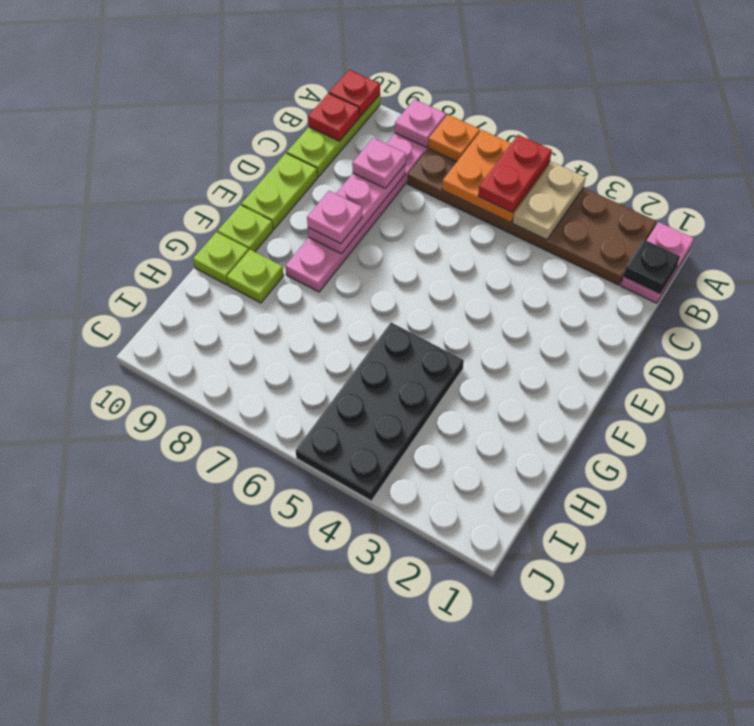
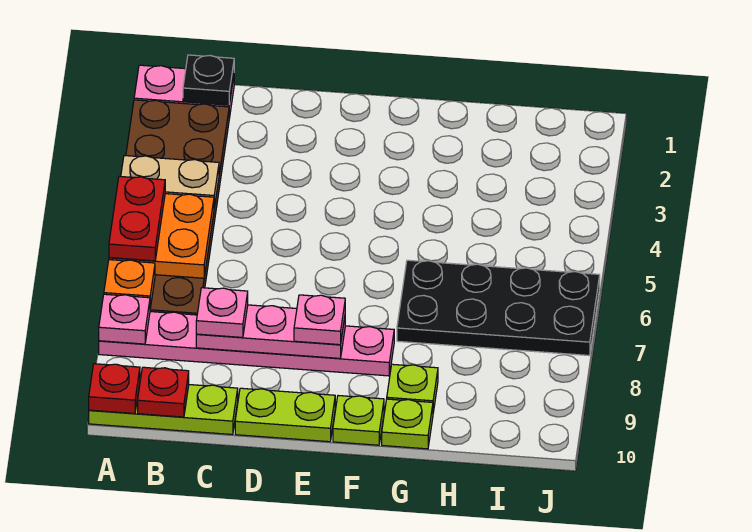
red plate A5:B5 level 3 -> red plate A5:A6 level 3
black plate G4:J5 level 1 -> black plate G6:J7 level 1

